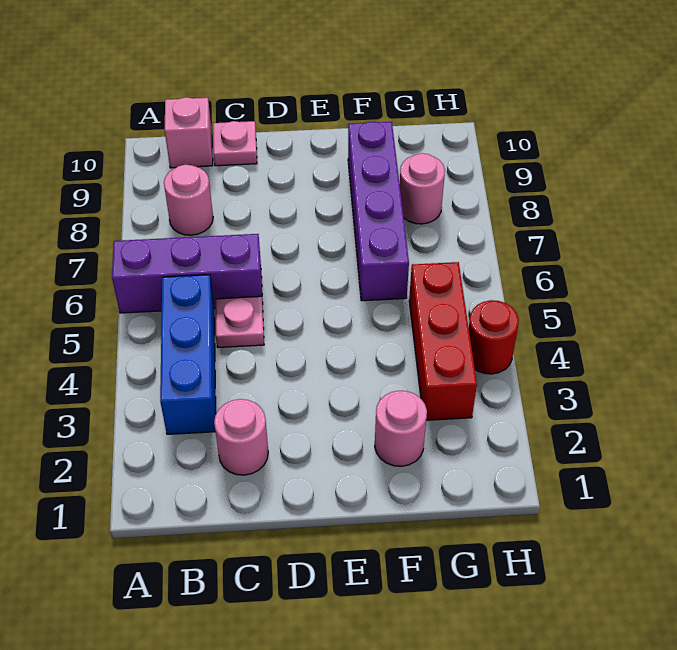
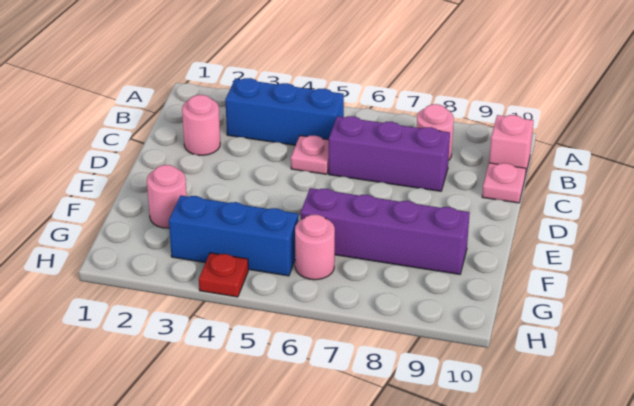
purple brick A6:C6 level 1 -> purple brick C6:C8 level 1
red brick G3:G5 level 1 -> blue brick G3:G5 level 1
pink round brick G8 level 1 -> pink round brick G6 level 1
red round brick H4 level 1 -> red plate H4 level 1

